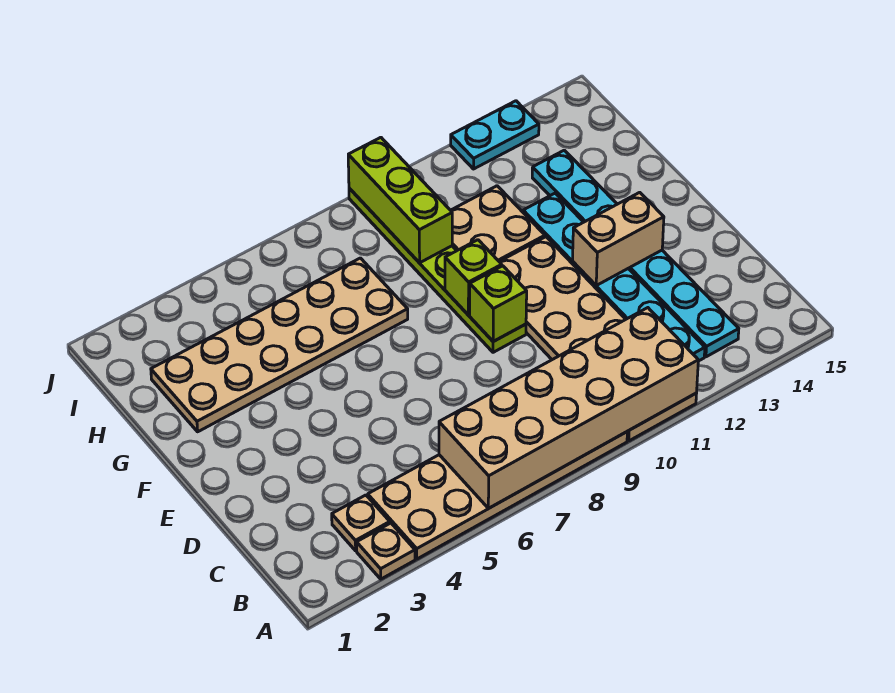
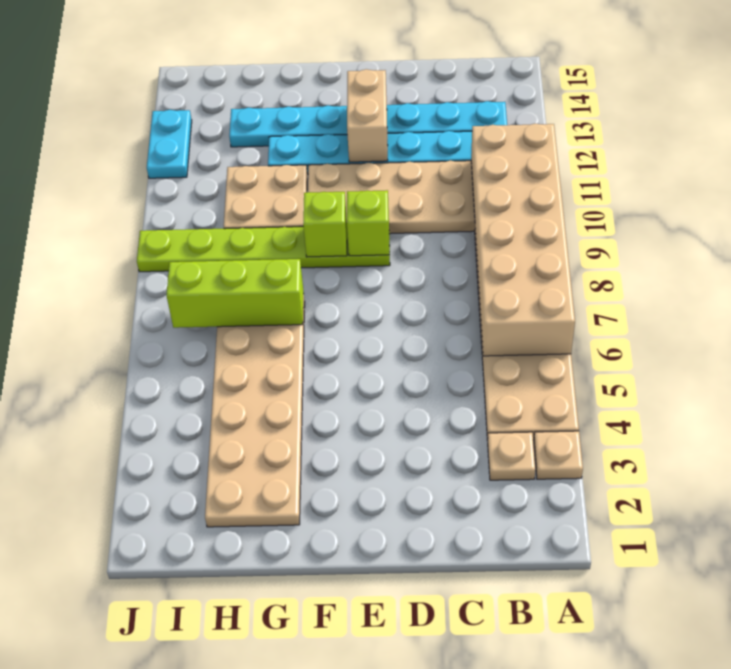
lime brick H9:J9 level 2 -> lime brick G7:I7 level 2

